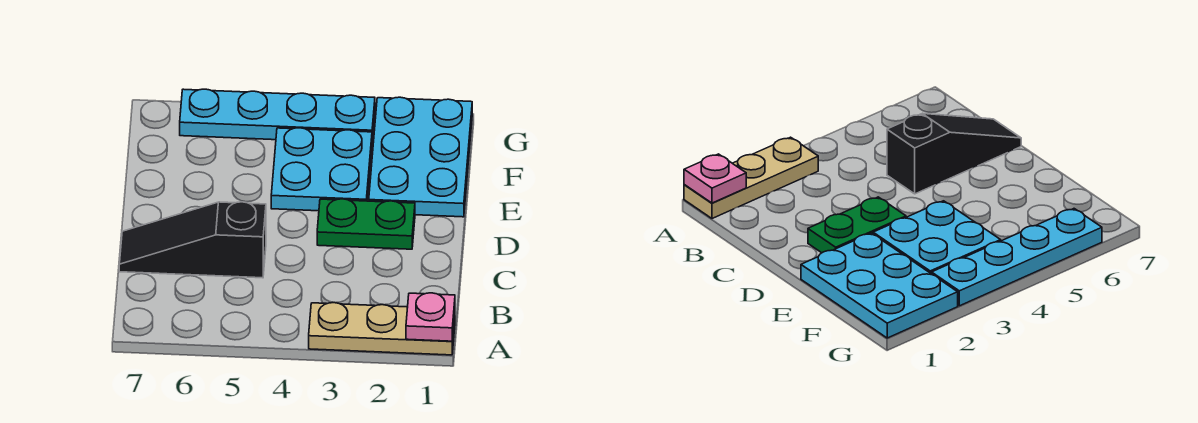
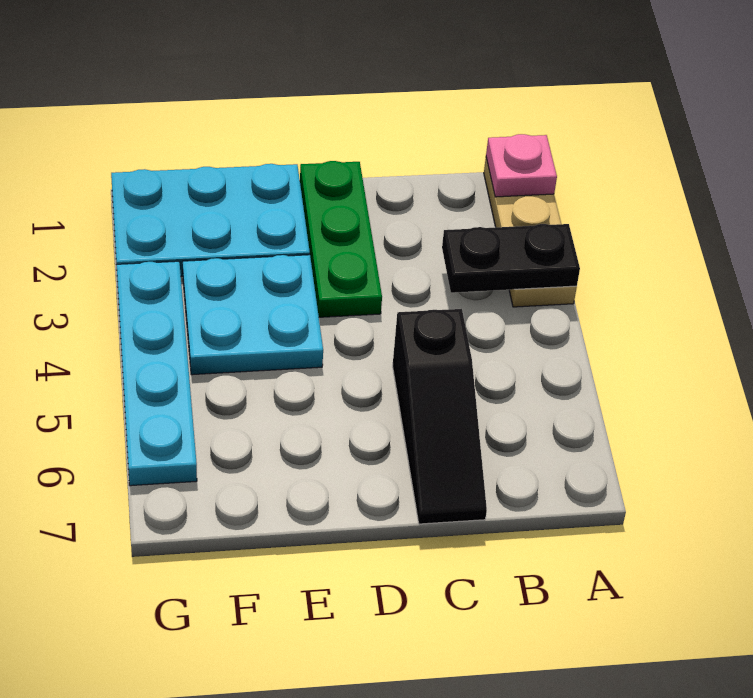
none -> black plate A3:B3 level 2
green plate D2:D3 level 1 -> green plate D1:D3 level 1

